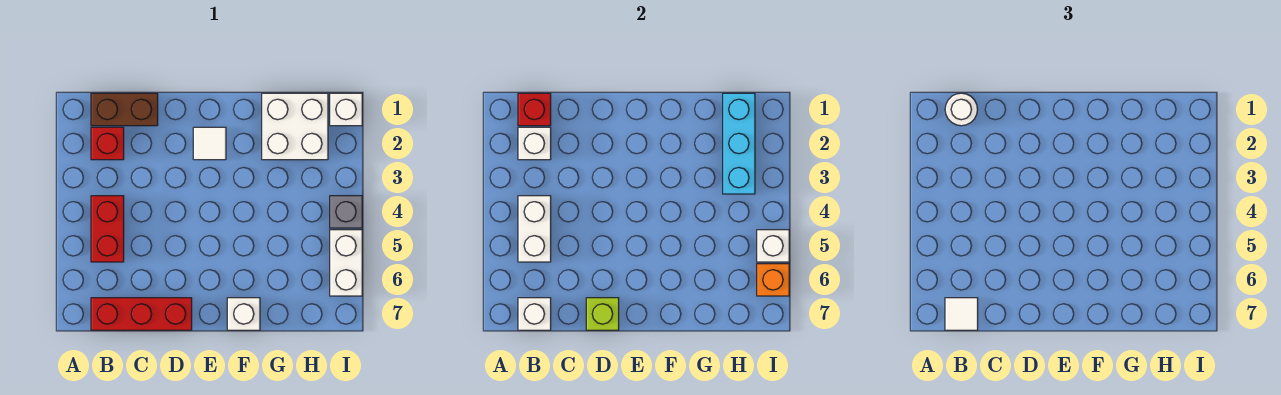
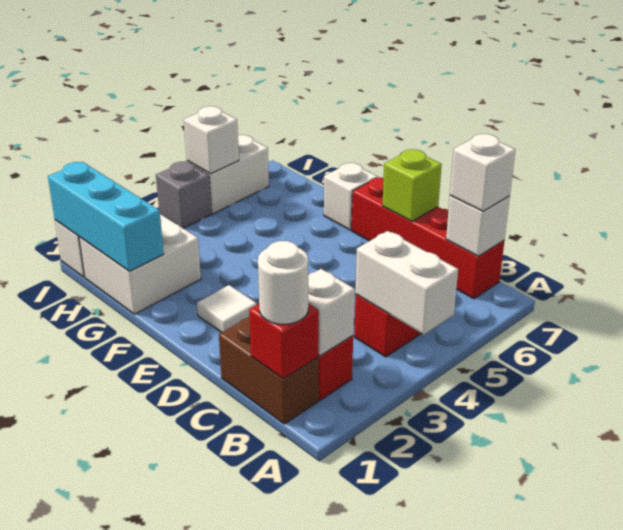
white brick B4:B5 level 2 -> white brick A4:B4 level 2
red brick B7:D7 level 1 -> red brick B7:E7 level 1
white tile B7 level 3 -> white brick B7 level 3
cyan brick H1:H3 level 2 -> cyan brick G1:I1 level 2
orange brick I6 level 2 -> none

